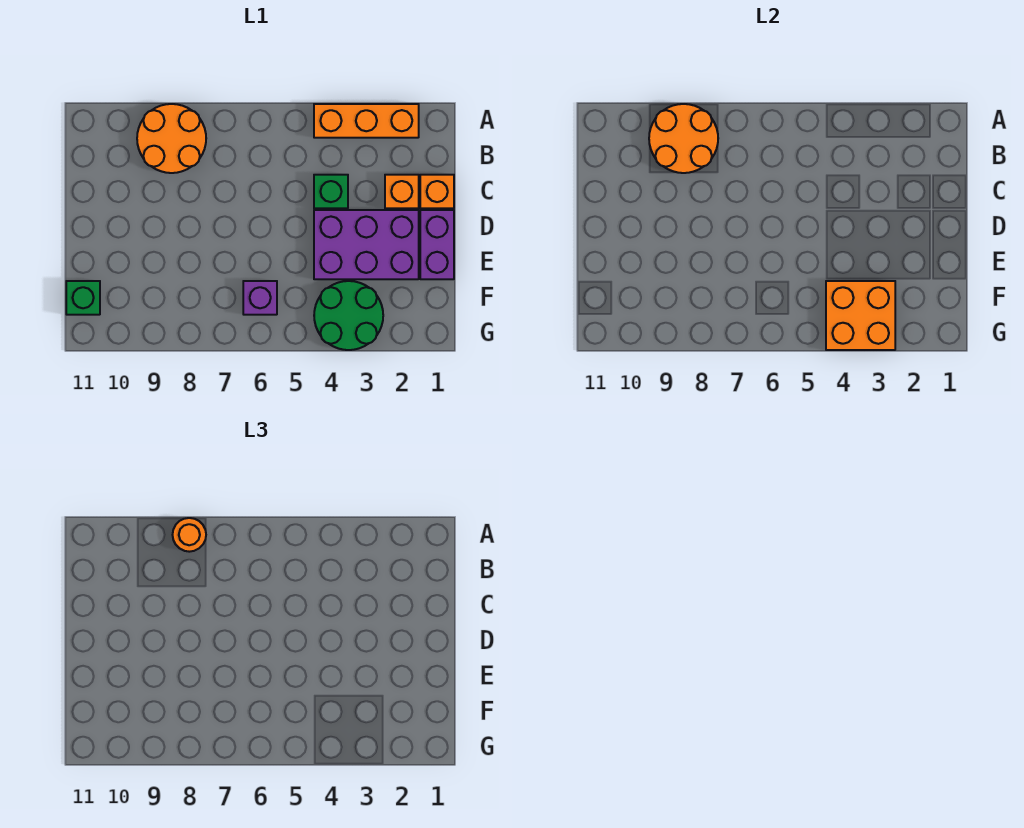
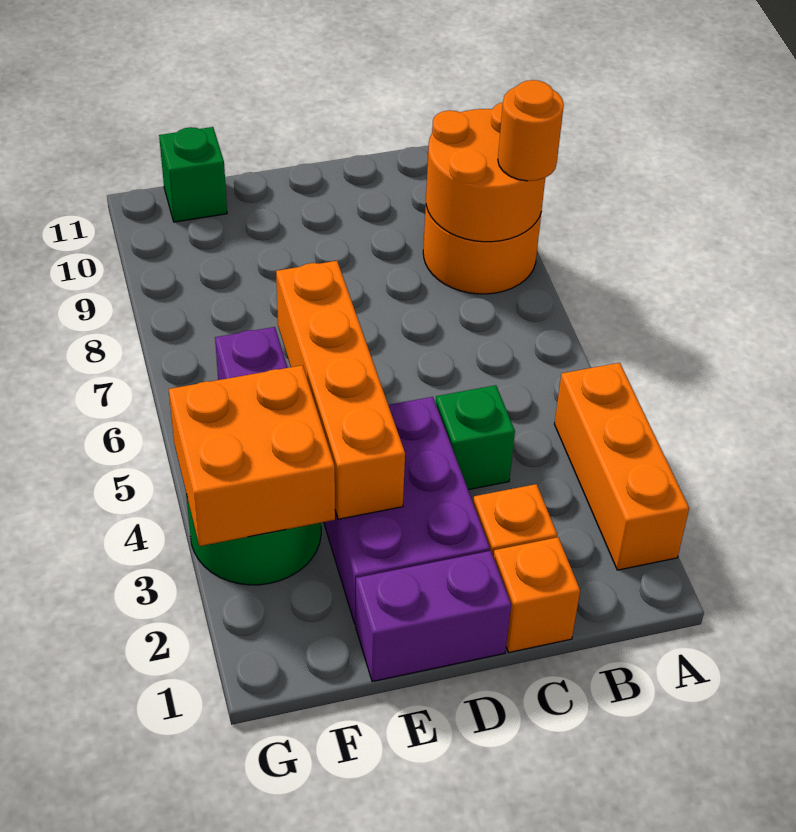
none -> orange brick E3:E6 level 2

